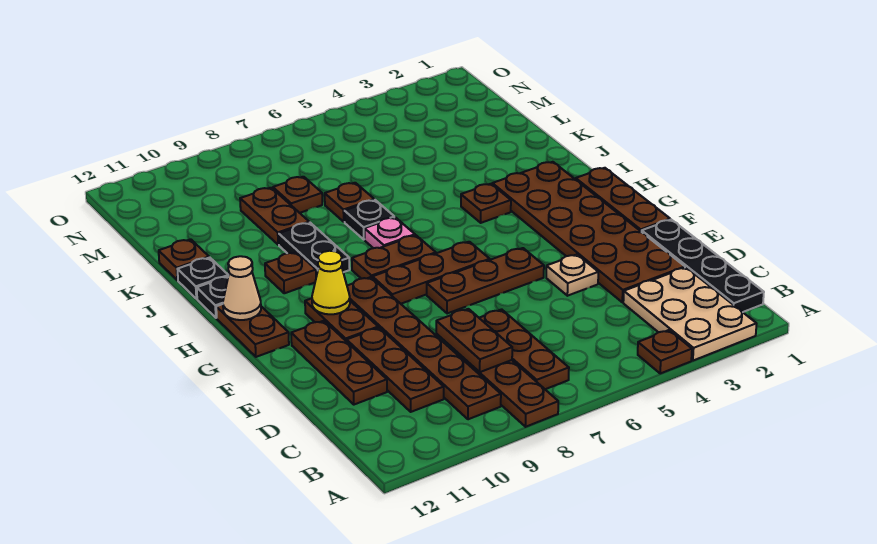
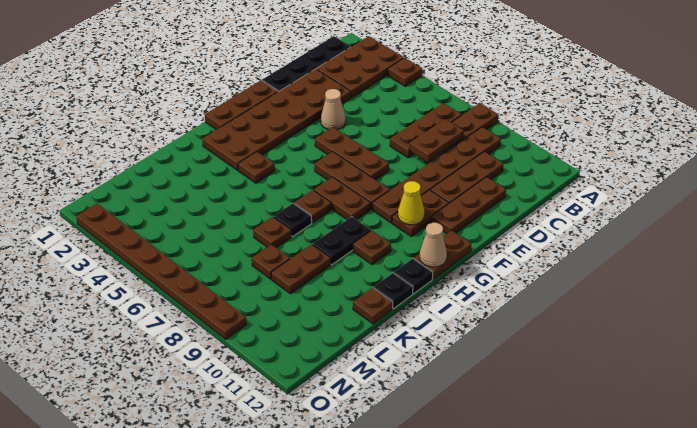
tan plate A2:C3 level 1 -> brown plate A2:C3 level 1
tan plate E4 level 1 -> tan cone E4 level 1
pink plate I7 level 1 -> brown plate I7 level 1
none -> brown plate O2:O9 level 1

